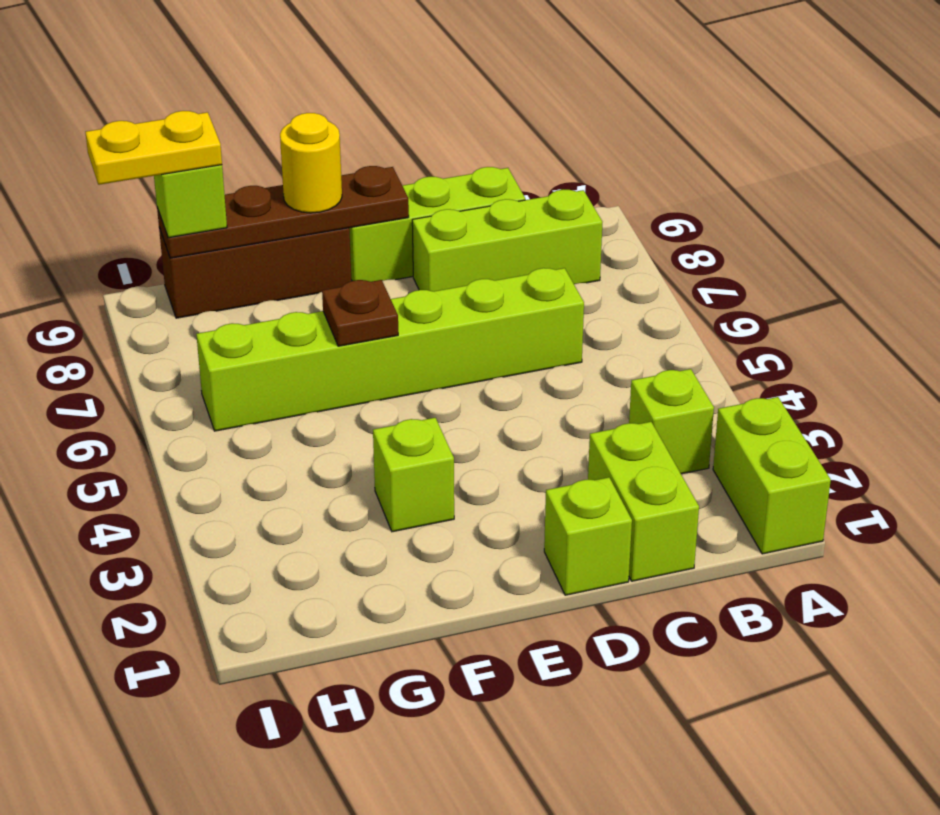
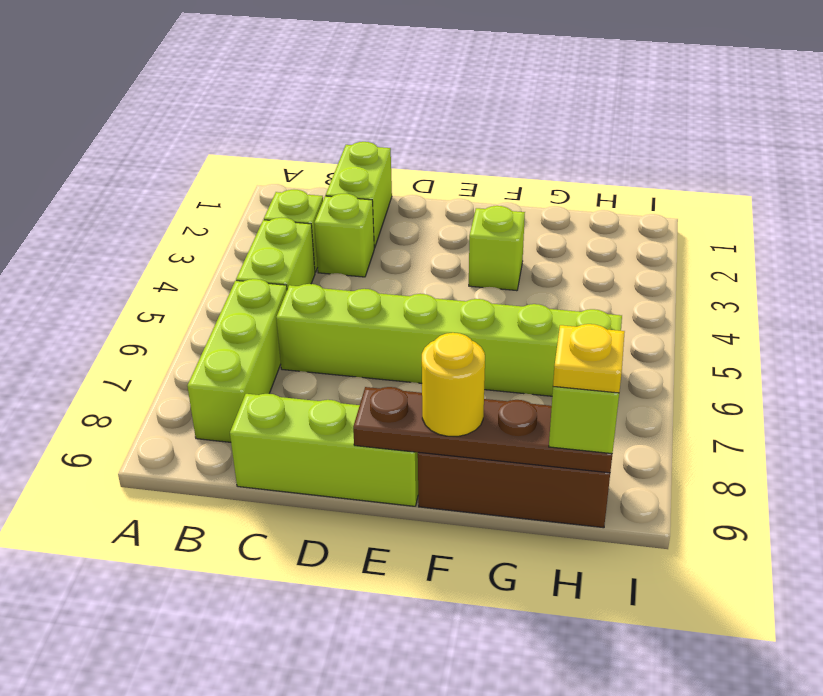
lime brick A1:A2 level 1 -> lime brick B4:B5 level 1
lime brick B8:D8 level 1 -> lime brick B6:B8 level 1
lime brick D1 level 1 -> lime brick C3 level 1
brown plate F6 level 2 -> none
yellow plate H9:I9 level 4 -> yellow plate H9 level 4

